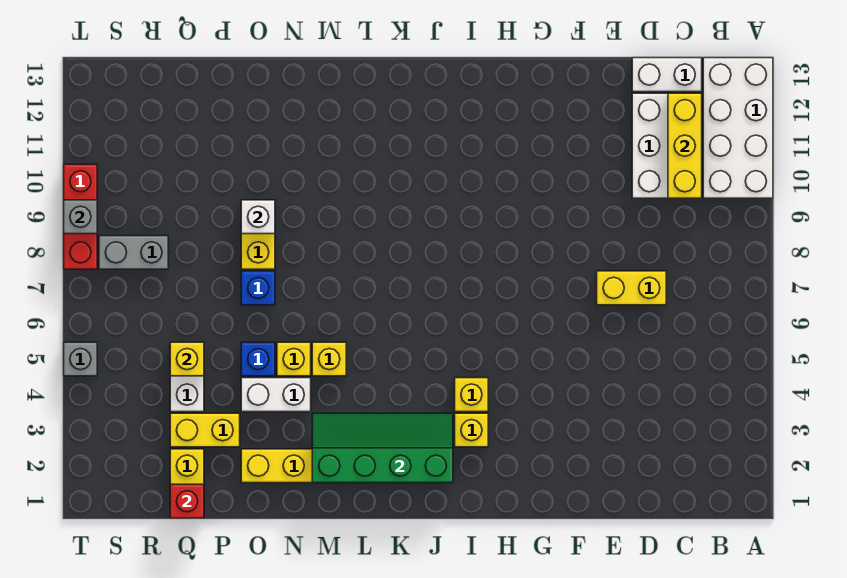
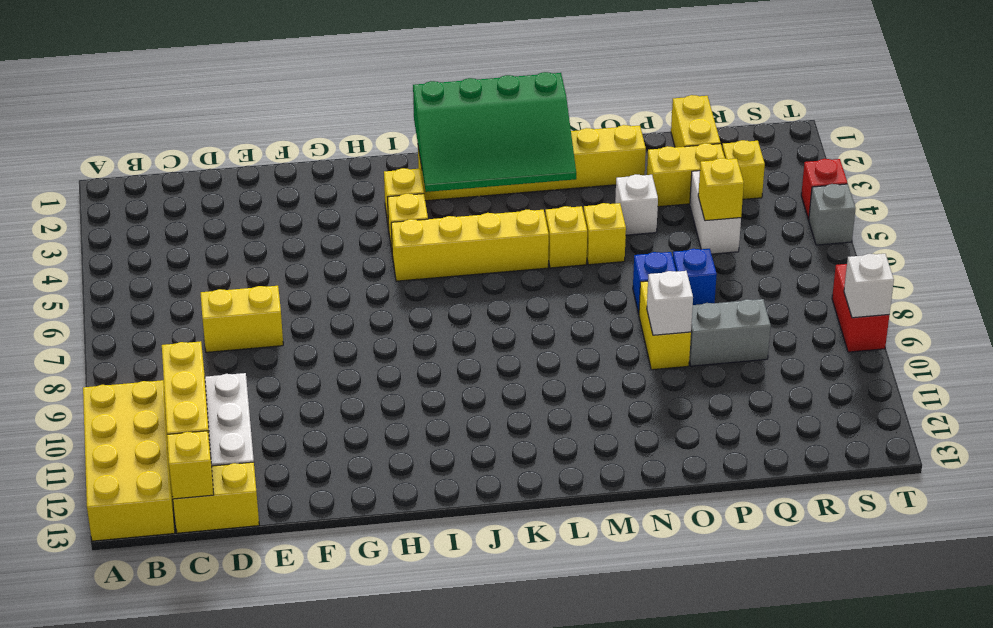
white brick A10:B13 level 1 -> yellow brick A10:B13 level 1
white brick C13:D13 level 1 -> yellow brick C13:D13 level 1
none -> yellow brick C13 level 2
none -> yellow brick I5:L5 level 1
green slope J2:M3 level 2 top 2 -> green slope J1:M3 level 2 top 1
white brick N4:O4 level 1 -> white brick O4 level 1
blue brick O5 level 1 -> blue brick P7 level 1
red brick Q1 level 2 -> red brick T4 level 1
none -> yellow brick R3 level 1
grey brick R8:S8 level 1 -> grey brick P9:Q9 level 1
red brick T8:T10 level 1 -> red brick T8:T9 level 1
grey brick T9 level 2 -> white brick T9 level 2

